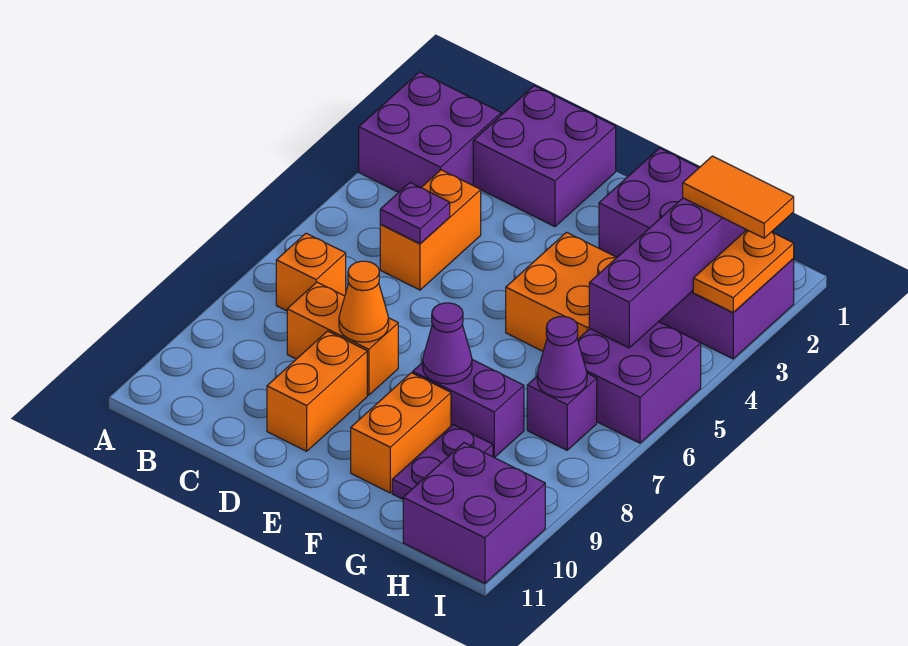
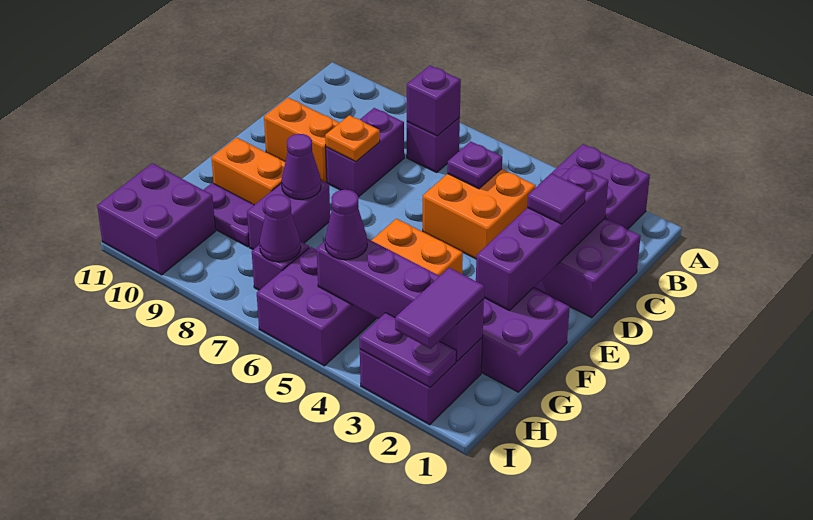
orange brick B7 level 1 -> purple brick B7 level 1
none -> purple brick B7 level 2
none -> purple brick C2:F2 level 2
orange brick C4:C5 level 1 -> orange brick C4:D5 level 1
orange brick C8:D8 level 1 -> purple brick C8:D8 level 1
none -> purple tile D2 level 3
orange cone D8 level 2 -> orange plate D8 level 2
orange tile H2:I2 level 3 -> purple tile H2:I2 level 3
none -> purple cone H5 level 3
orange plate I2:I3 level 2 -> purple plate I2:I3 level 2

